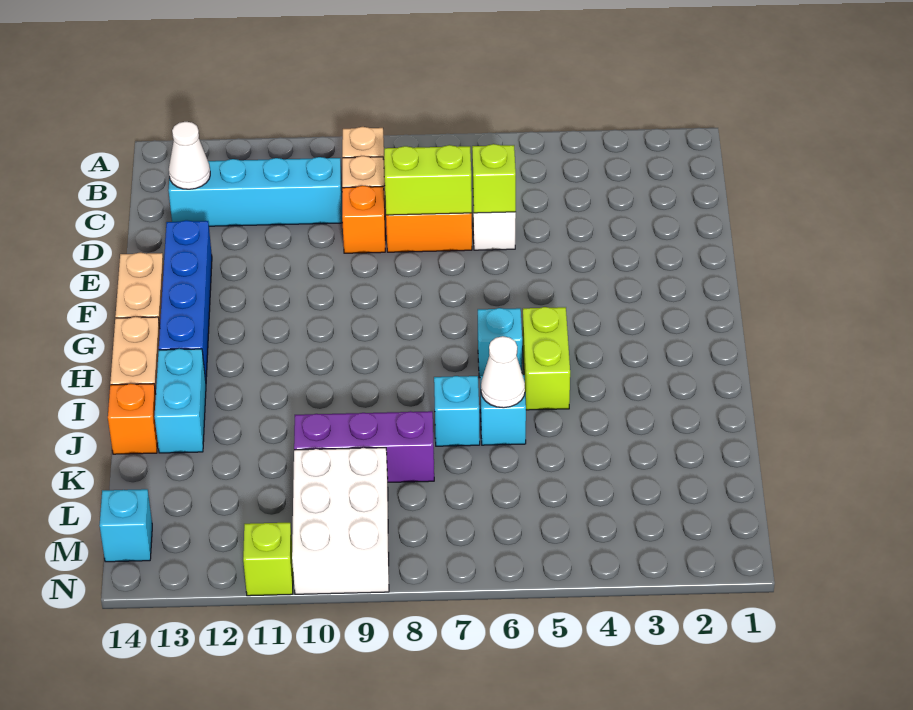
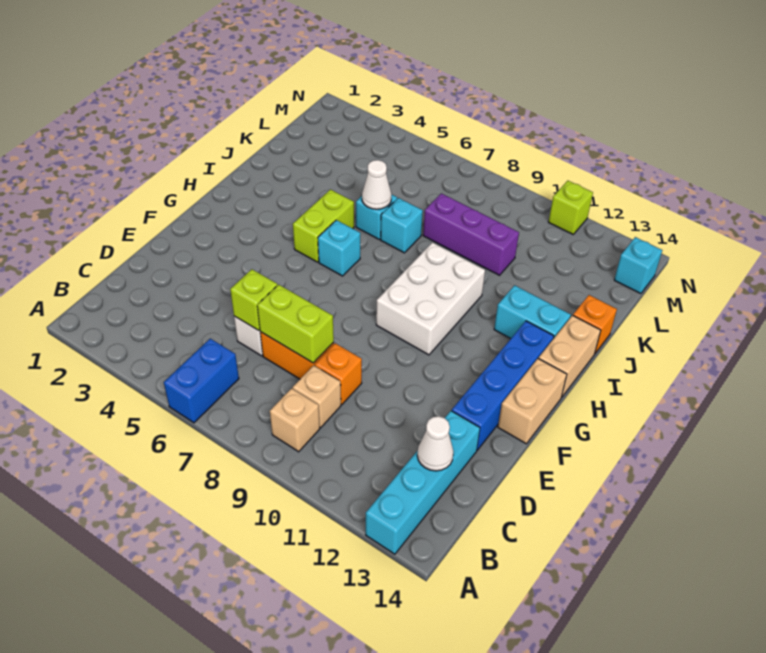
none -> blue brick A6:B6 level 1
cyan brick C10:C13 level 1 -> cyan brick A13:D13 level 1
cyan brick I13:J13 level 1 -> cyan brick I12:I13 level 1
white brick L9:N10 level 1 -> white brick G9:I10 level 1

